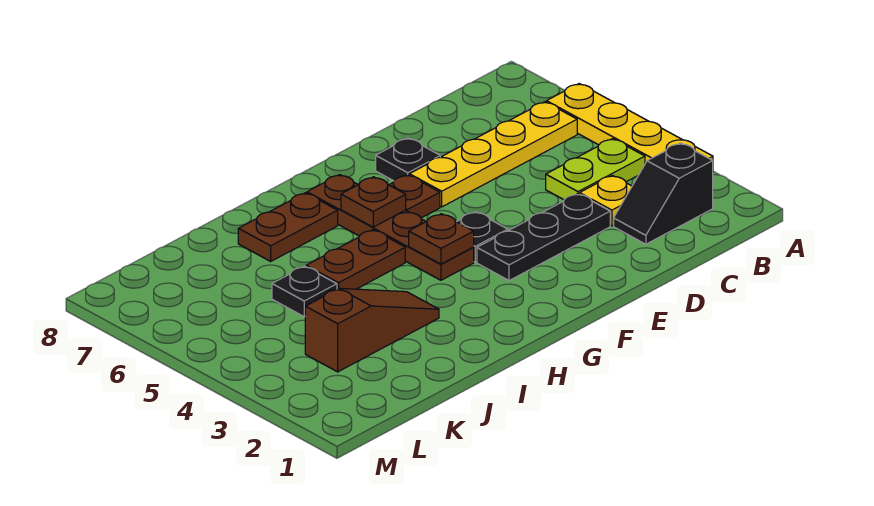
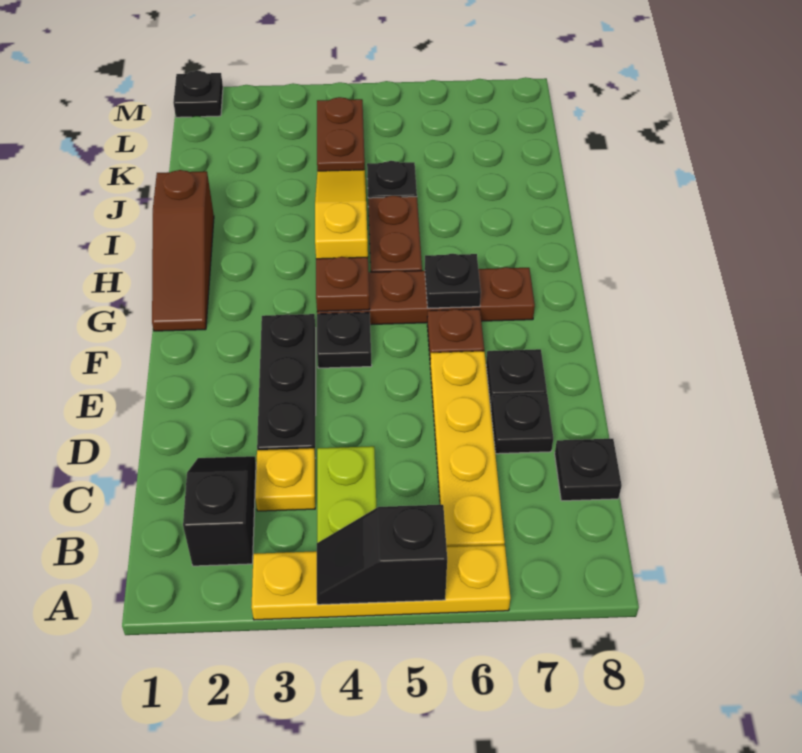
none -> black slope A4:A5 level 2 top 5
none -> black plate C8 level 1
none -> black plate D7 level 1
brown plate G6 level 2 -> black plate G6 level 2
none -> yellow slope H4:J4 level 1 top H
brown plate H7:I7 level 1 -> brown plate K4:L4 level 1
brown slope I3:K3 level 1 top K -> brown slope G1:I1 level 1 top I
none -> black plate M1 level 1

